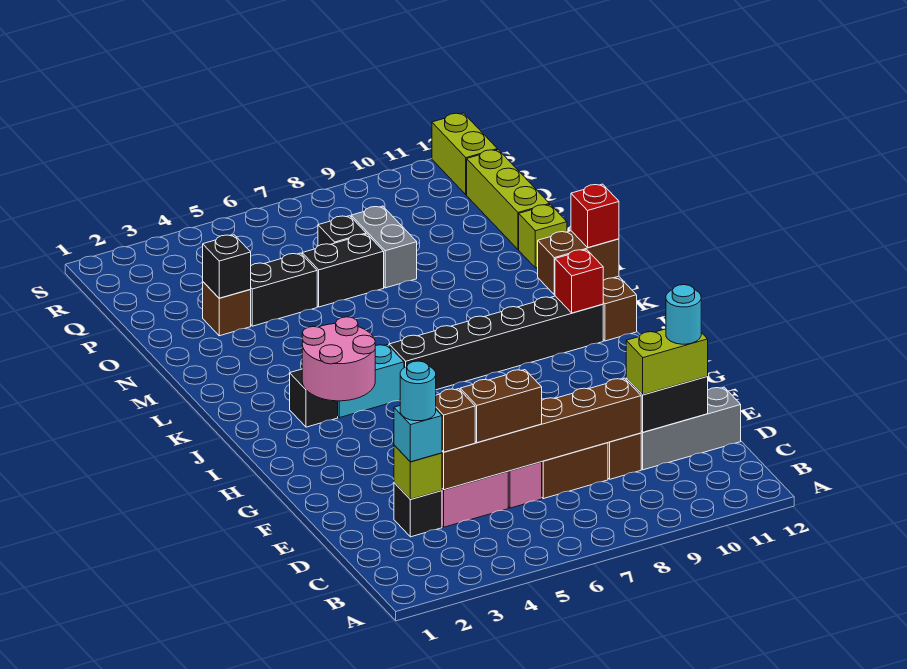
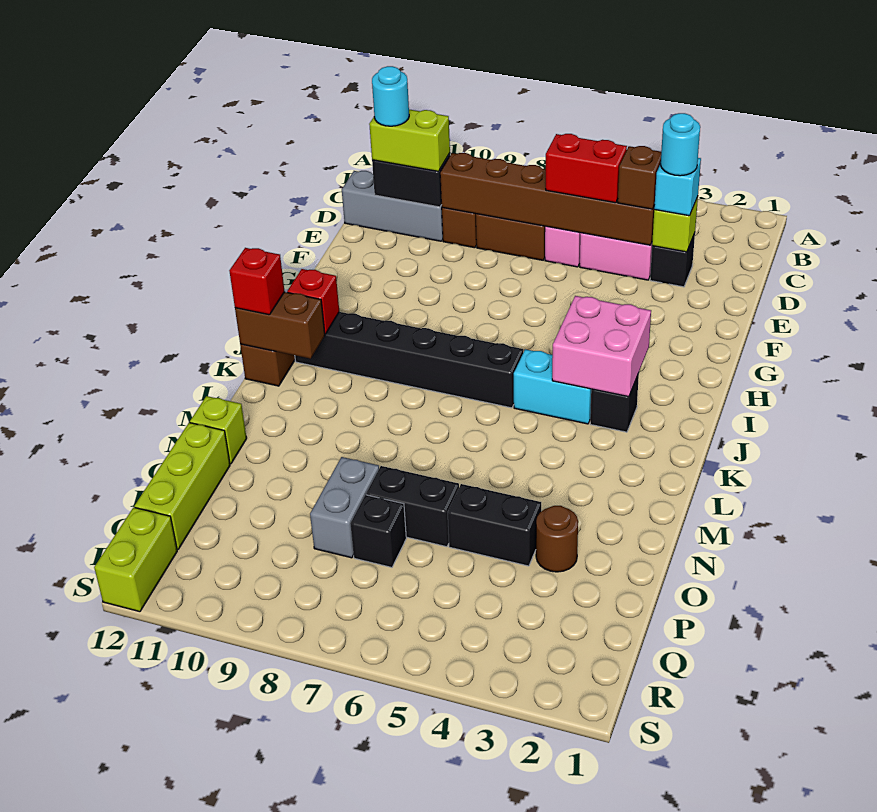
brown brick D5:D6 level 3 -> red brick D5:D6 level 3
pink round brick I3:J4 level 2 -> pink brick I3:J4 level 2
brown brick O3 level 1 -> brown round brick O3 level 1
black brick O3 level 2 -> none

